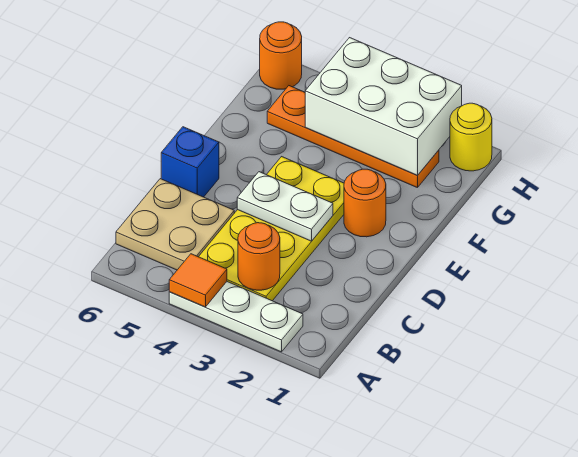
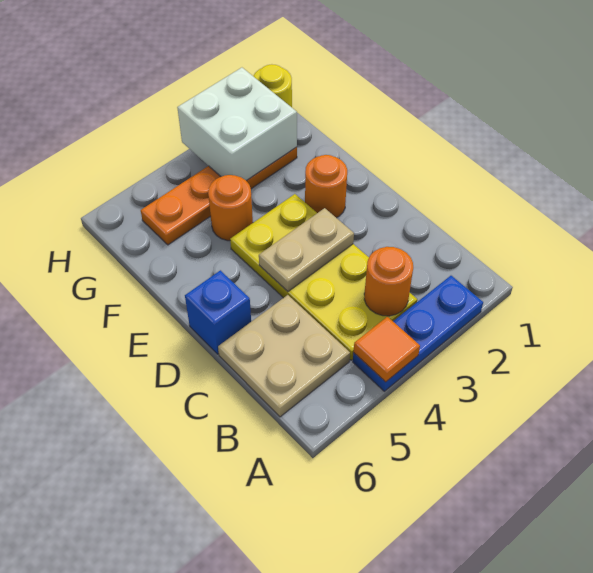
white plate A2:A4 level 1 -> blue plate A2:A4 level 1
white plate D3:D4 level 2 -> tan plate D3:D4 level 2
white brick G2:H4 level 2 -> white brick G2:H3 level 2
orange round brick H6 level 1 -> orange round brick F4 level 1

